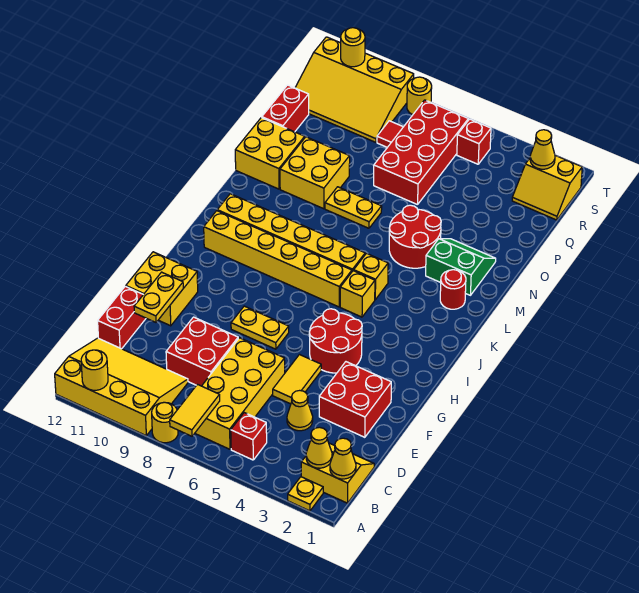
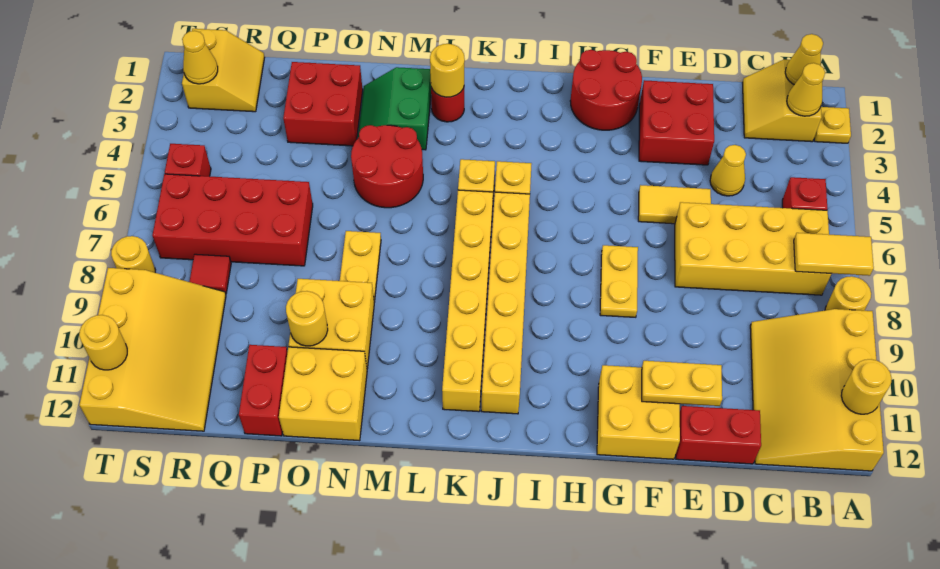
red brick D8:E9 level 1 -> red brick O2:P3 level 1
red round brick G4:H5 level 1 -> red round brick G1:H2 level 1
none -> yellow round brick L2 level 2
none -> yellow round brick O10 level 2
red brick P12:Q12 level 1 -> red brick P11:P12 level 1

